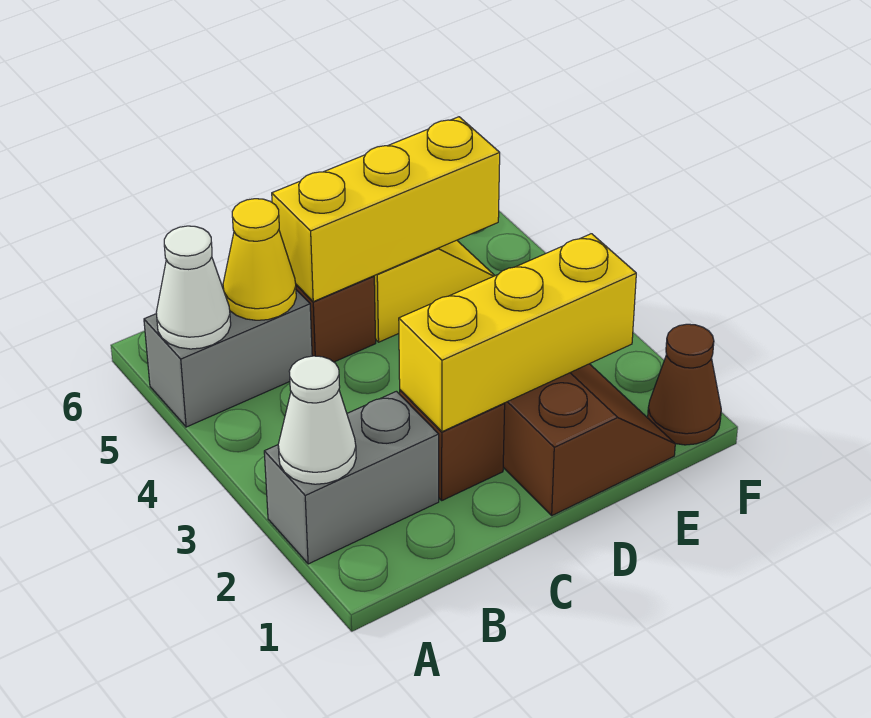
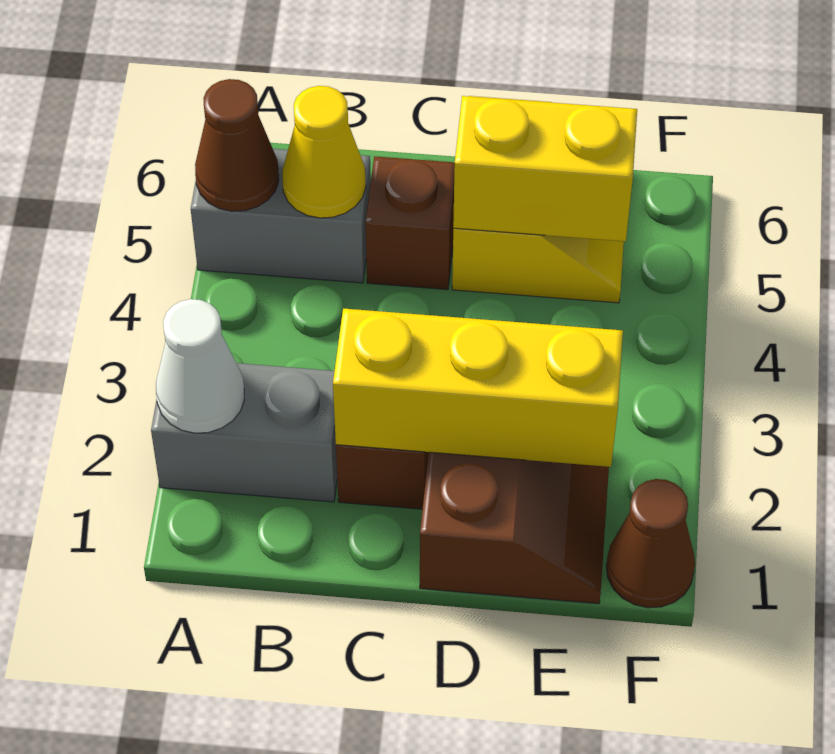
white cone A5 level 2 -> brown cone A5 level 2
yellow brick C5:E5 level 2 -> yellow brick D5:E5 level 2

